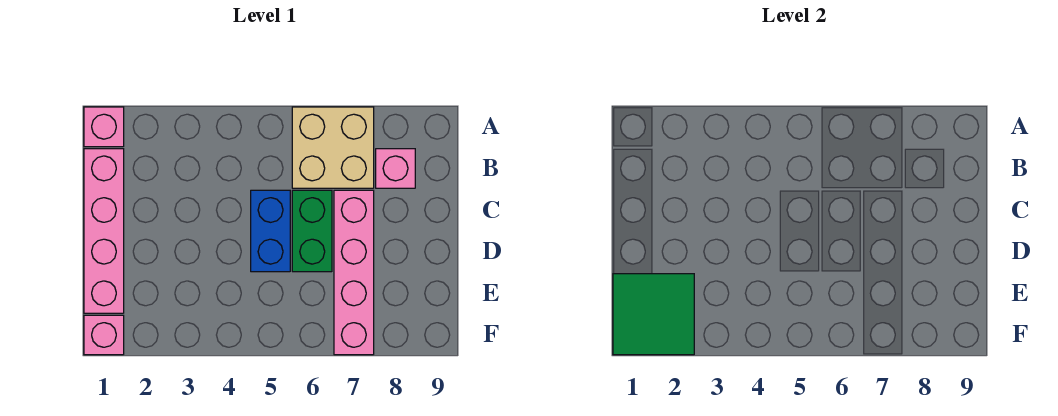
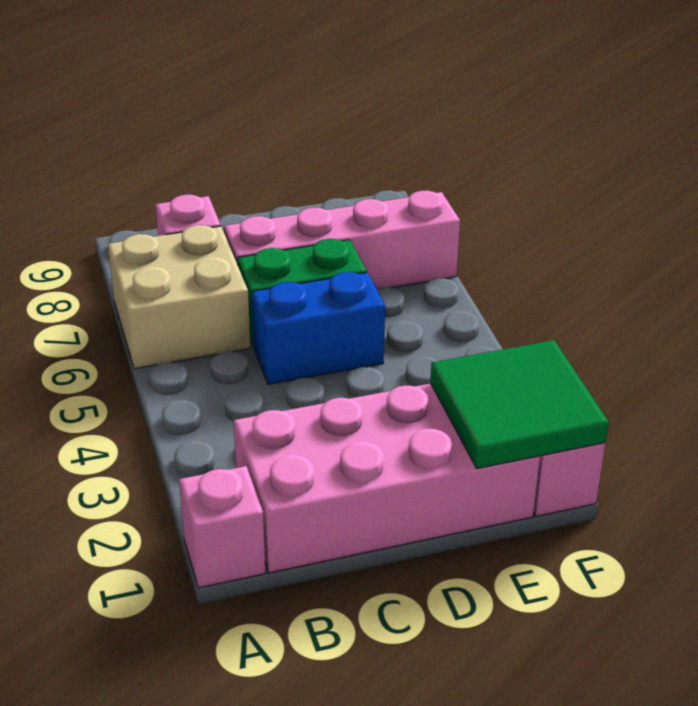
pink brick B1:E1 level 1 -> pink brick B1:E2 level 1

